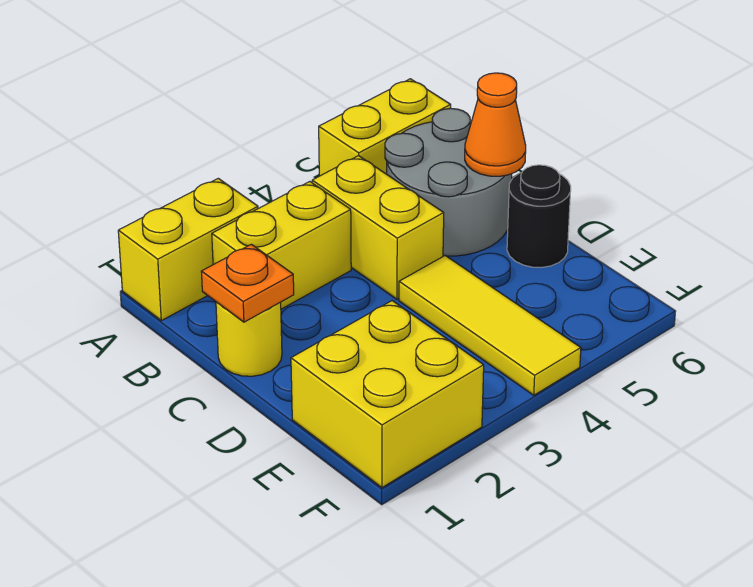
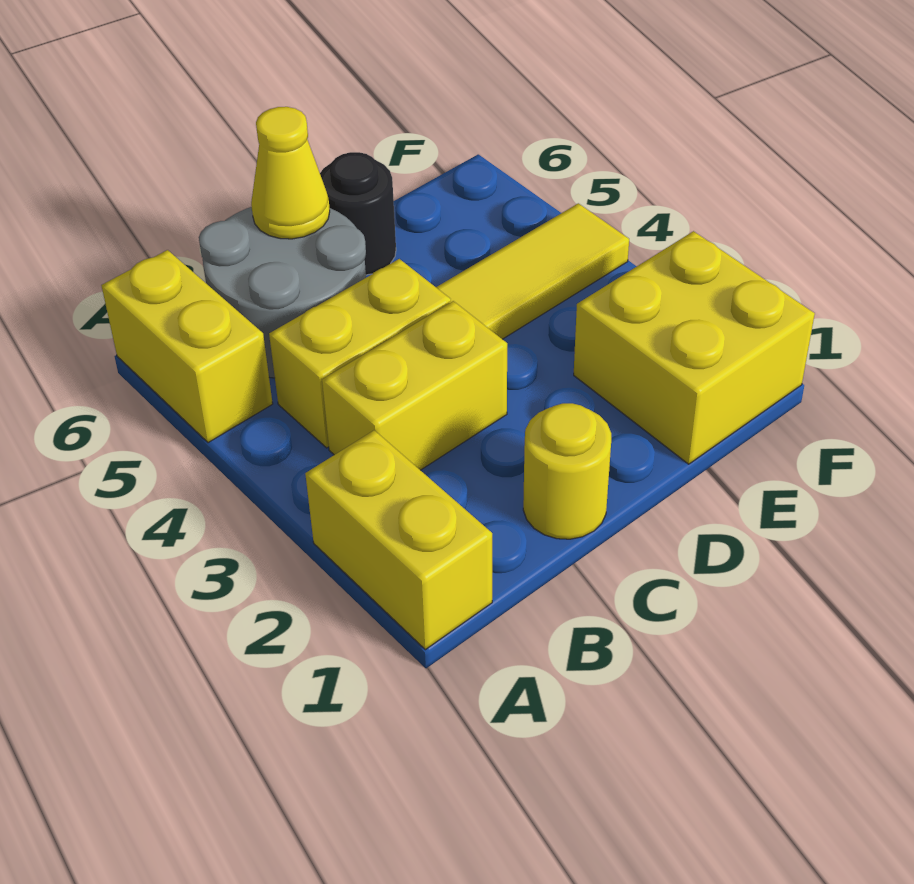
yellow brick B2:B3 level 1 -> yellow brick B3:C3 level 1
orange plate C1 level 2 -> none
orange cone C6 level 2 -> yellow cone C6 level 2

